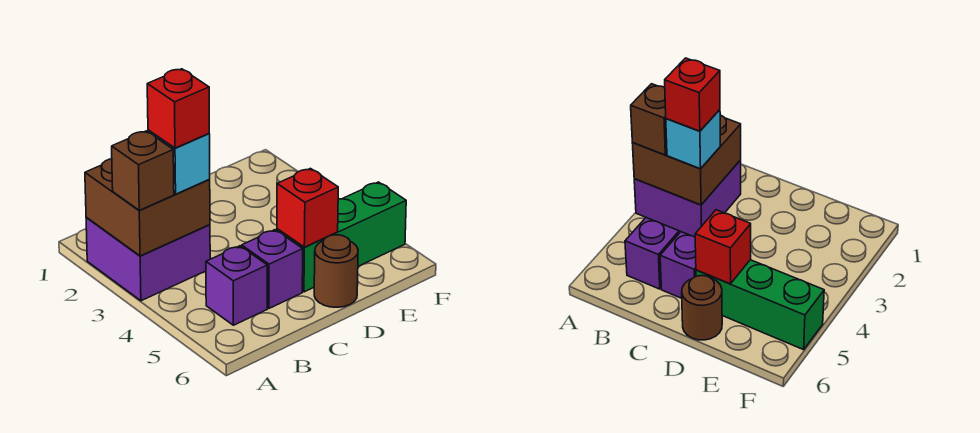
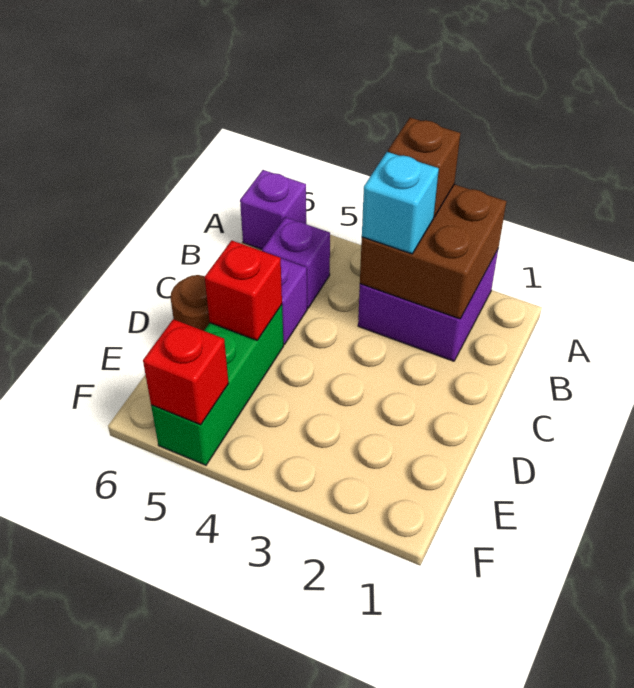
none -> purple brick A6 level 1
red brick B3 level 4 -> red brick F5 level 2

